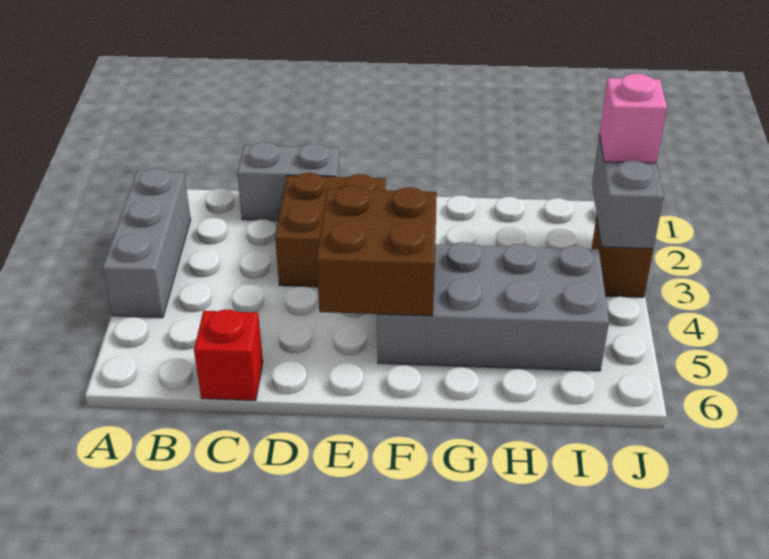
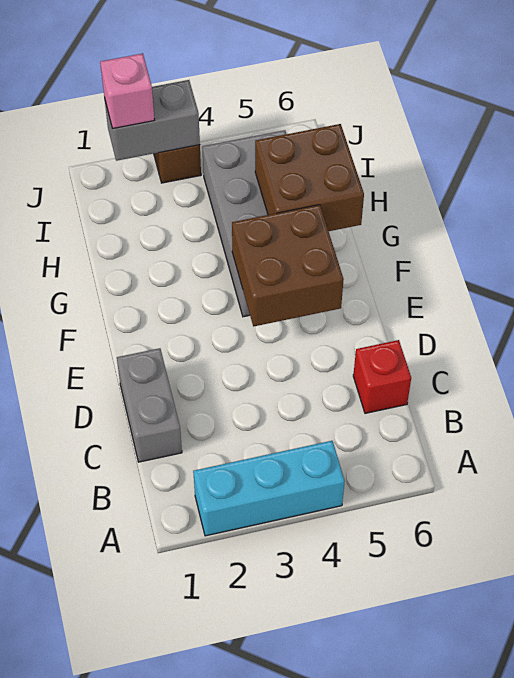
grey brick A2:A4 level 1 -> cyan brick A2:A4 level 1
brown brick D2:E3 level 1 -> brown brick G5:H6 level 2

